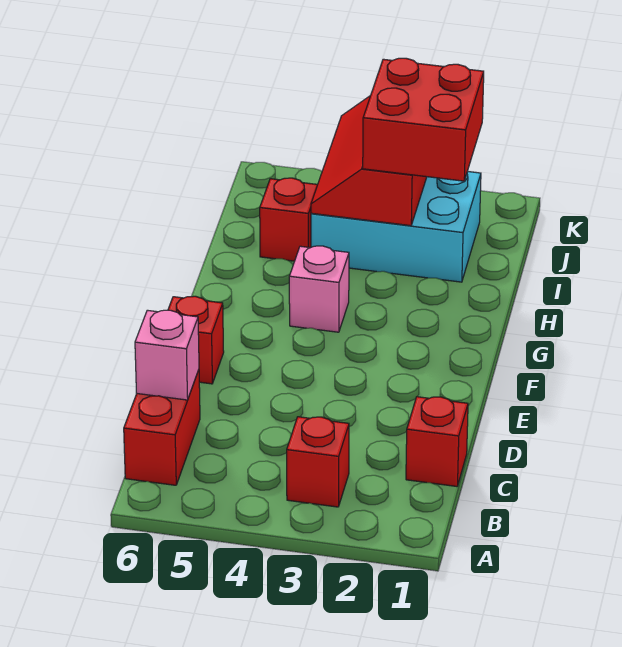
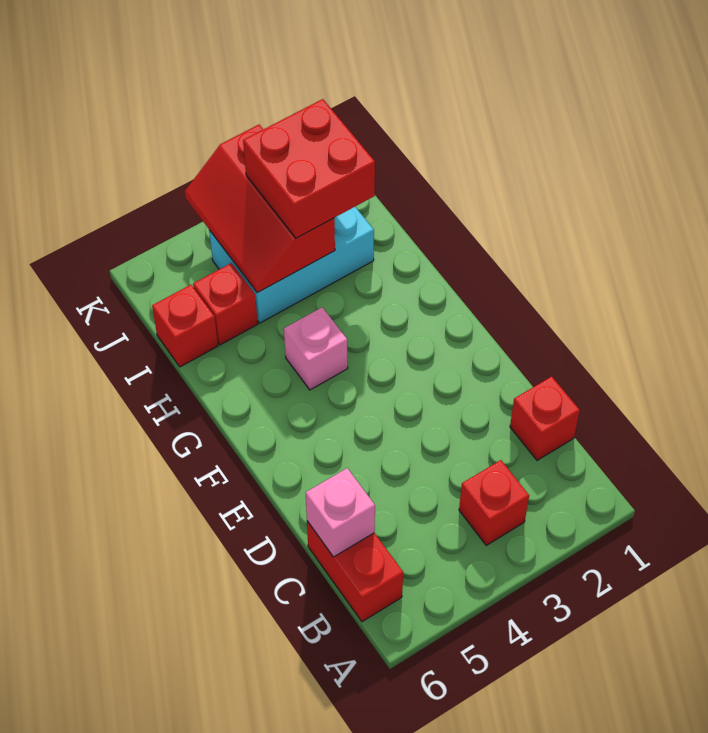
red brick E6 level 1 -> red brick I6 level 1

